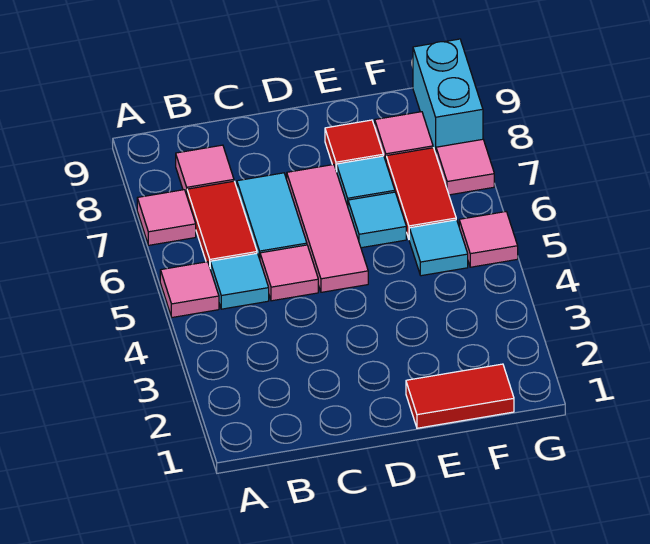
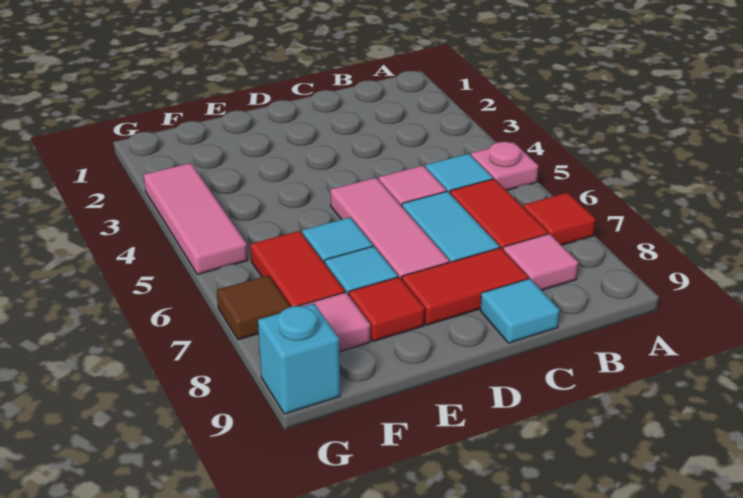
pink tile A5 level 1 -> pink plate A5 level 1
pink tile A7 level 1 -> red tile A7 level 1
red tile E1:F1 level 1 -> red tile C8:D8 level 1
cyan tile F5 level 1 -> cyan tile C9 level 1
pink tile G5 level 1 -> pink tile G3:G5 level 1
pink tile G7 level 1 -> brown tile G7 level 1
cyan brick G8:G9 level 1 -> cyan brick G9 level 1

